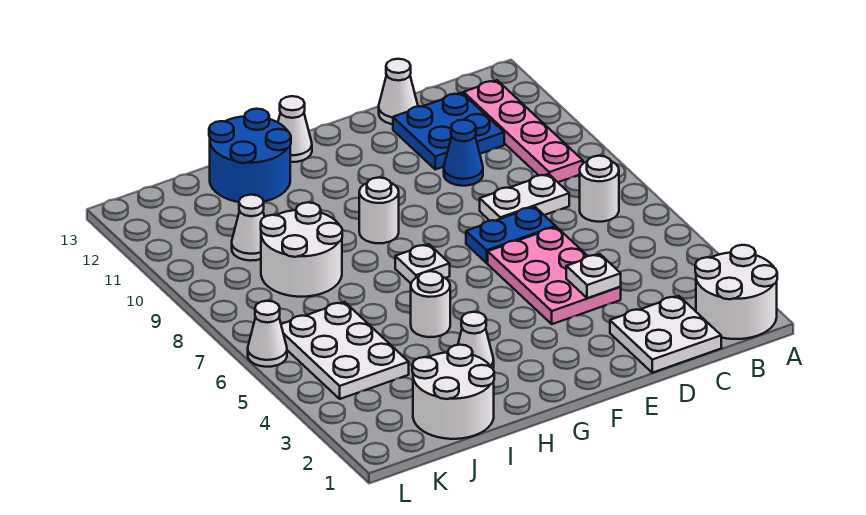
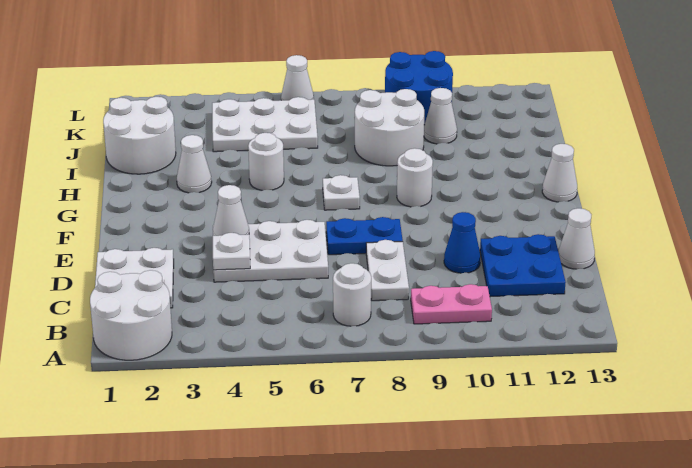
pink plate B9:B12 level 1 -> pink plate B9:B10 level 1
pink plate D4:E6 level 1 -> white plate D4:E6 level 1
blue plate D7:E7 level 1 -> blue plate E7:E8 level 1
none -> white cone E4 level 2
blue round brick H12:I13 level 1 -> blue round brick K9:L10 level 1

